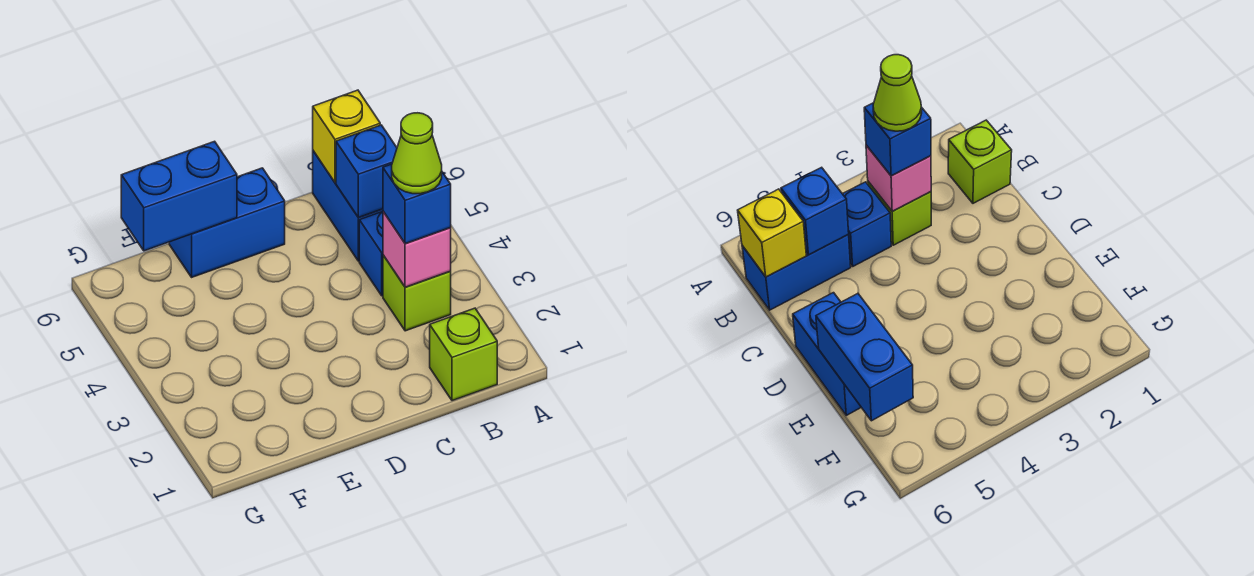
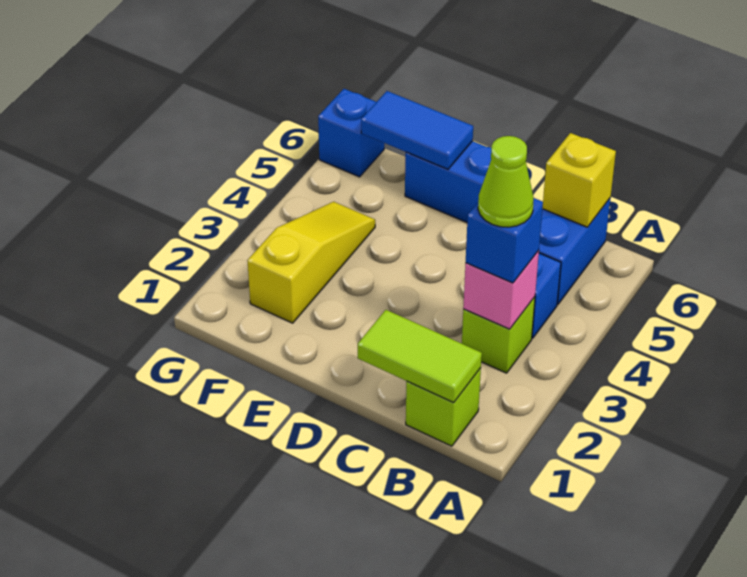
none -> lime tile B1:C1 level 2
blue brick B5 level 2 -> blue brick G6 level 1
blue brick E6:F6 level 2 -> blue tile E6:F6 level 2
none -> yellow slope F2:F4 level 1 top 2

